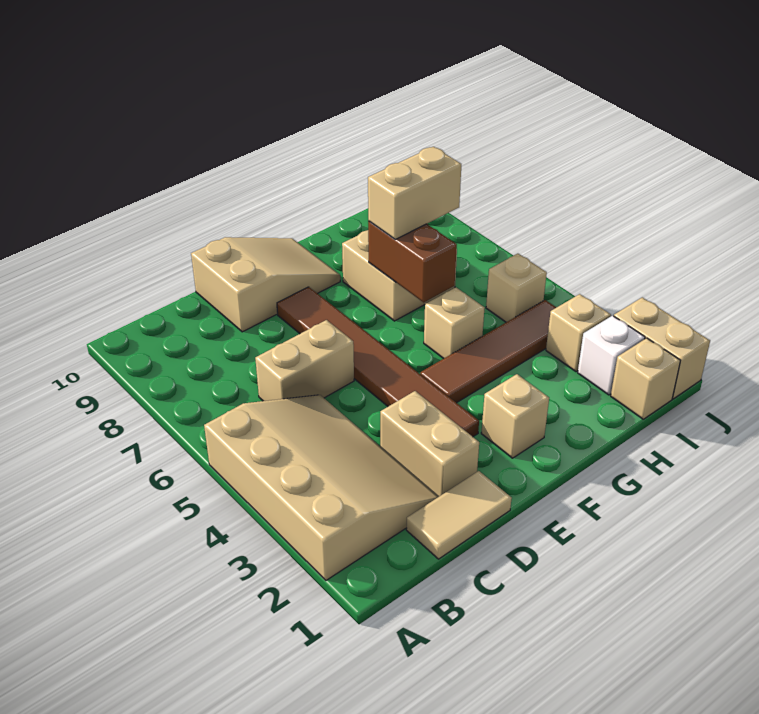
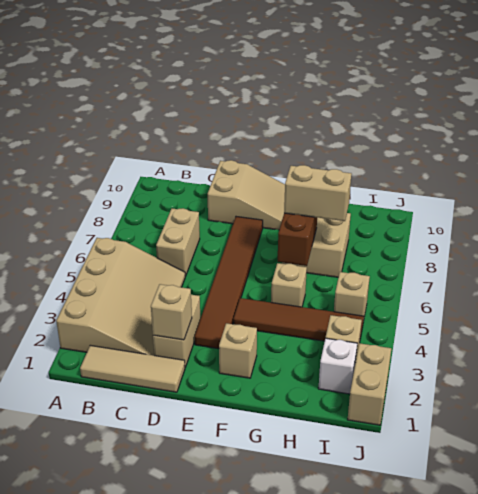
tan tile C1:D1 level 1 -> tan tile B1:D1 level 1
tan brick C6:D6 level 1 -> tan brick C6:C7 level 1
tan brick I1 level 1 -> tan brick D2 level 2

